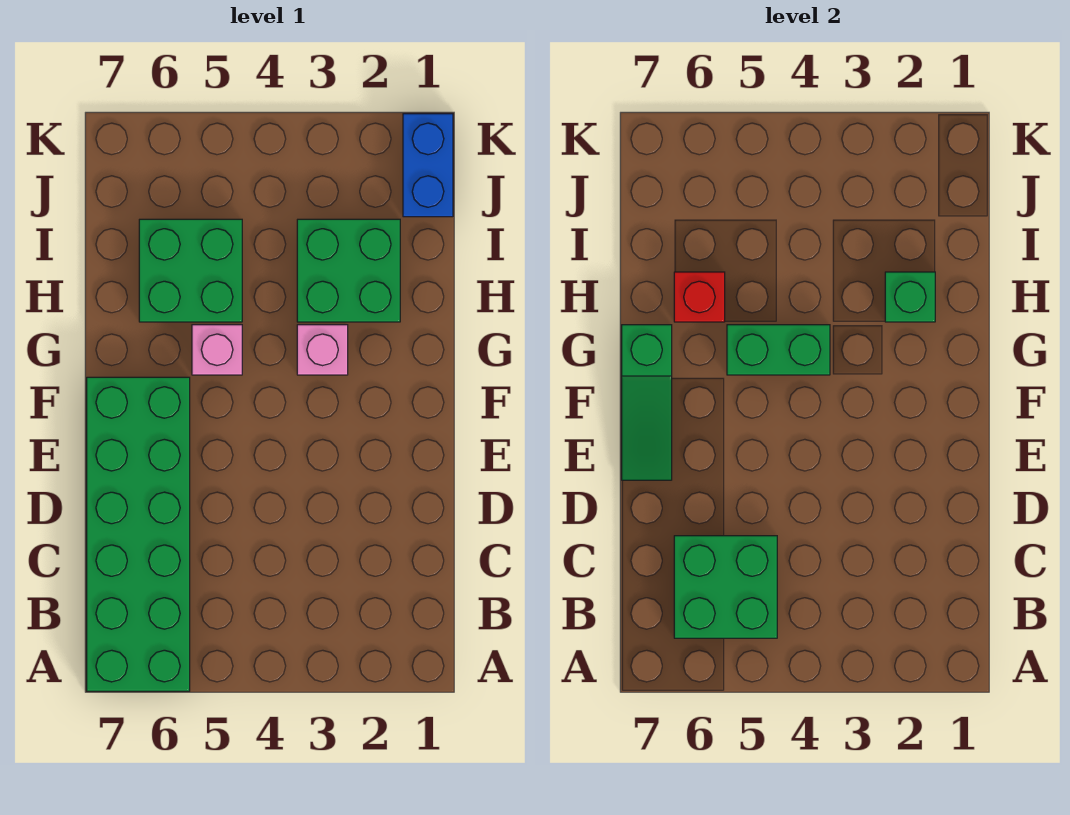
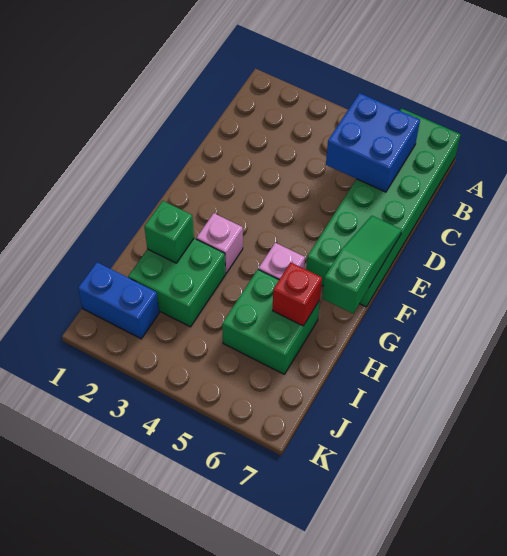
green brick B5:C6 level 2 -> blue brick B5:C6 level 2
green brick G4:G5 level 2 -> none
blue brick J1:K1 level 1 -> blue brick J1:J2 level 1

